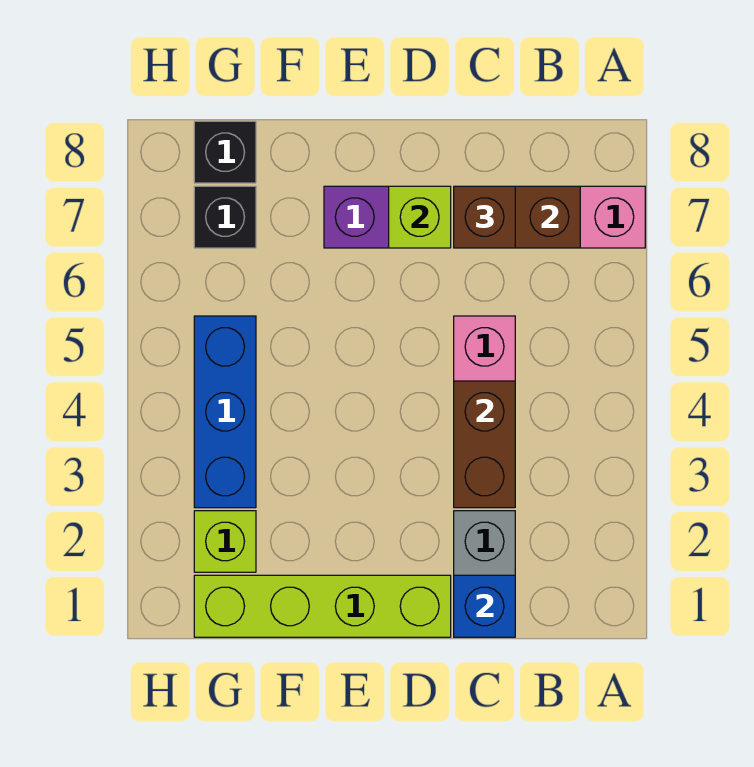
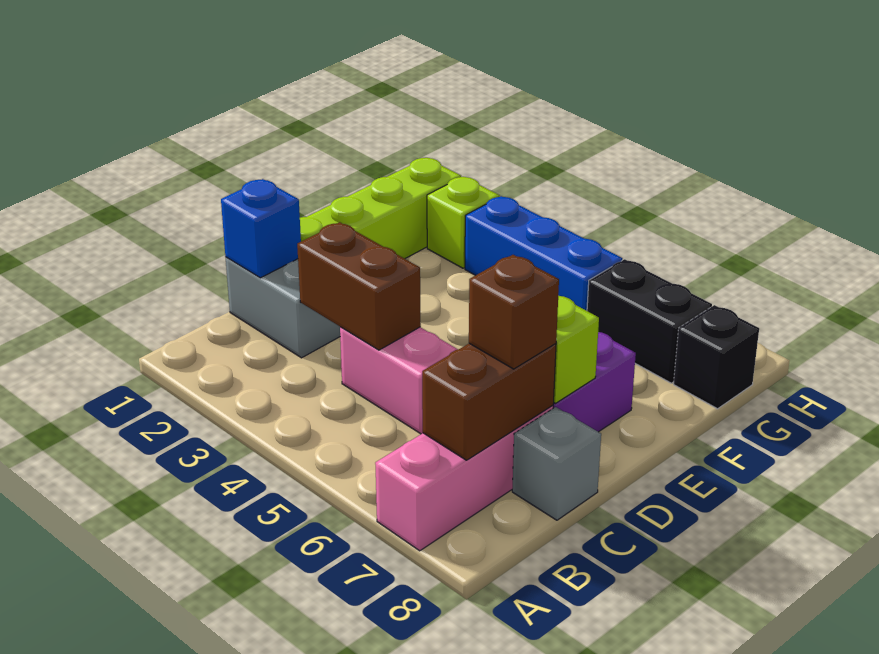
none -> grey brick C8 level 1
black brick G7 level 1 -> black brick G6:G7 level 1

